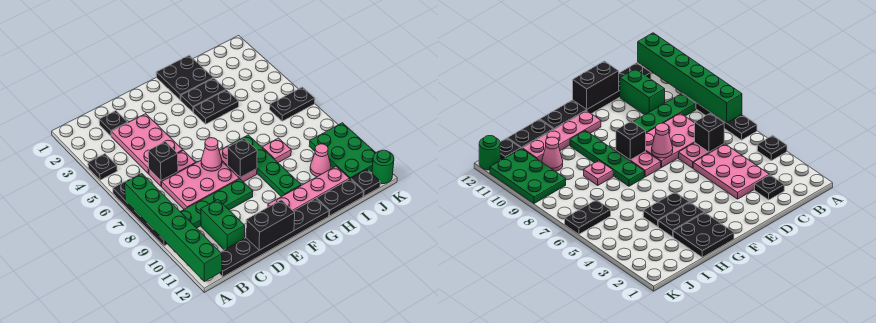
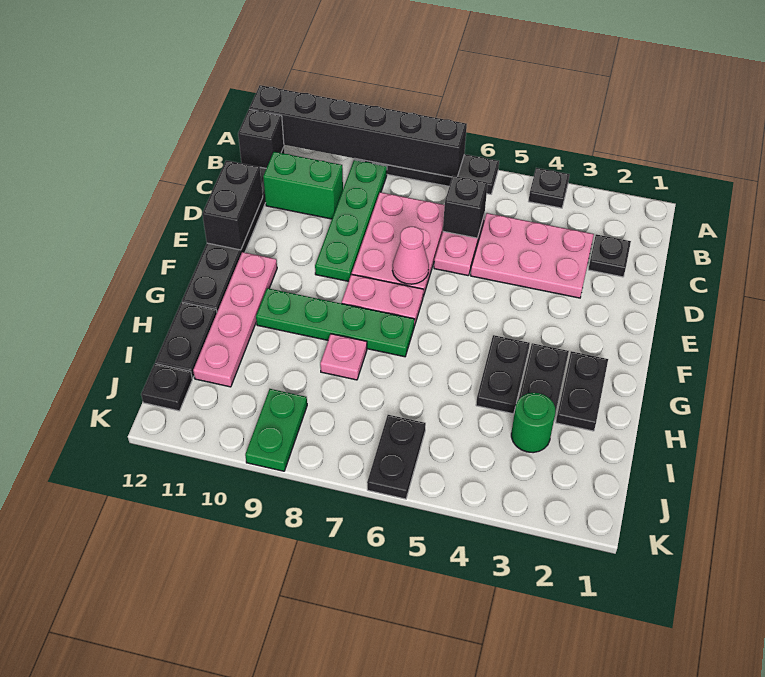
green brick A7:A12 level 2 -> black brick A7:A12 level 2
black brick F8 level 2 -> black brick B12 level 2
black plate G1:H2 level 1 -> black plate G2:H2 level 1
pink cone I10 level 1 -> none
green plate J9:K11 level 1 -> green plate J9:K9 level 1
green round brick K12 level 1 -> green round brick I3 level 1

